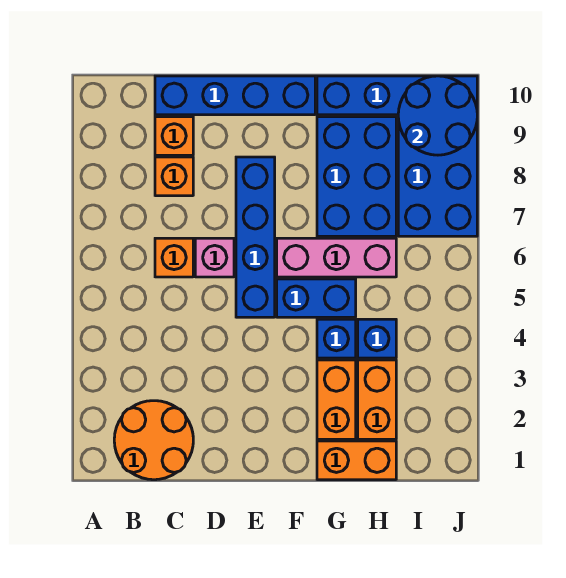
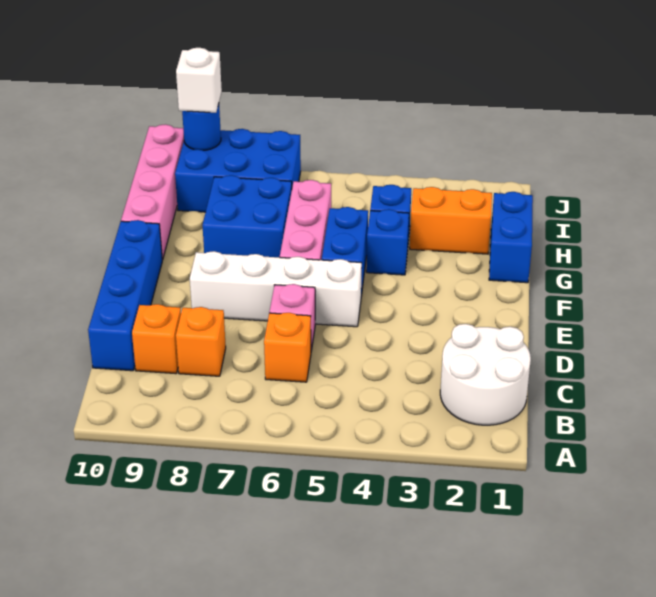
orange round brick B1:C2 level 1 -> white round brick B1:C2 level 1
blue brick E5:E8 level 1 -> white brick E5:E8 level 1
orange brick G1:H1 level 1 -> blue brick G1:H1 level 1
orange brick G2:G3 level 1 -> none
blue brick G7:H9 level 1 -> blue brick G7:H8 level 1
blue brick G10:J10 level 1 -> pink brick G10:J10 level 1
blue round brick I9:J10 level 2 -> blue round brick J9 level 2
none -> white brick J9 level 3

